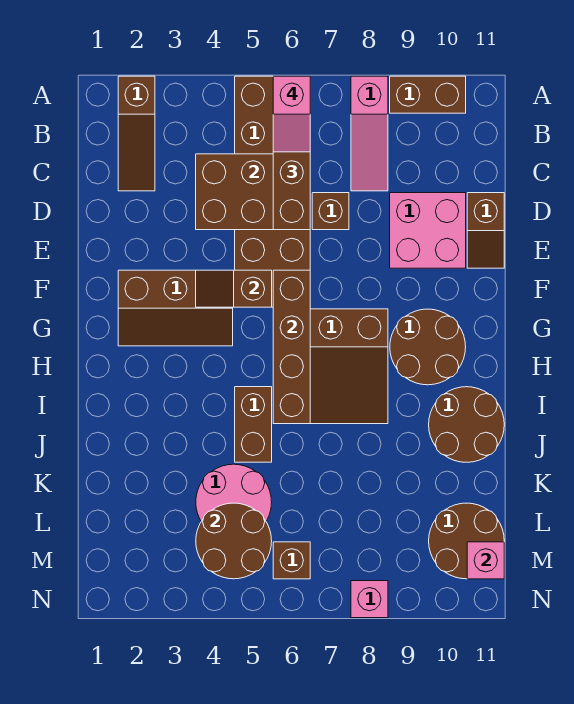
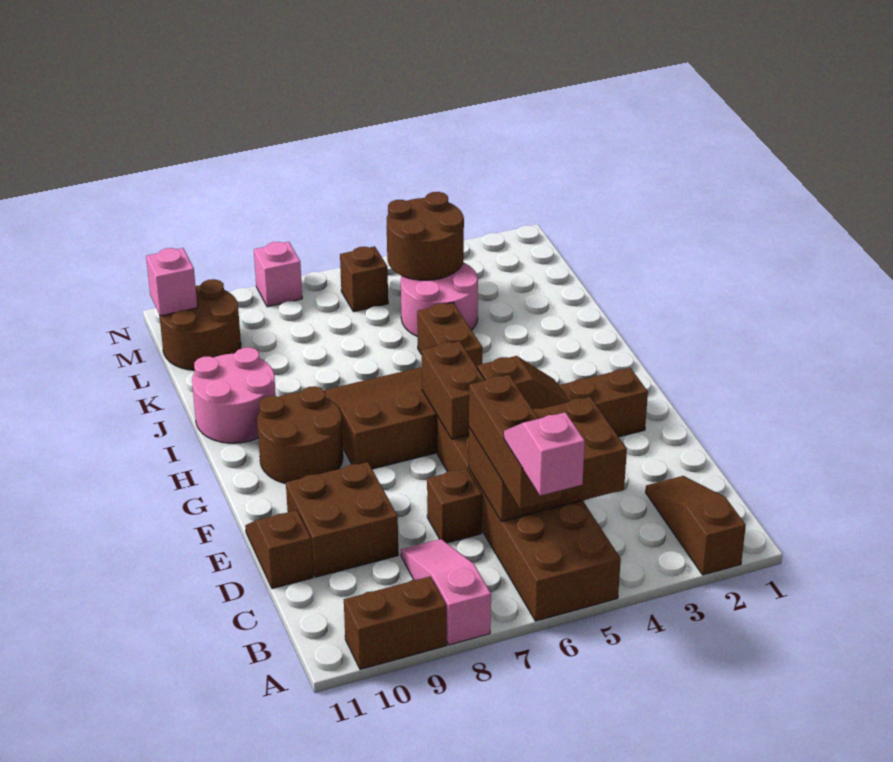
pink brick D9:E10 level 1 -> brown brick D9:E10 level 1
brown brick F6:I6 level 2 -> brown brick F6:G6 level 2
brown round brick I10:J11 level 1 -> pink round brick I10:J11 level 1

